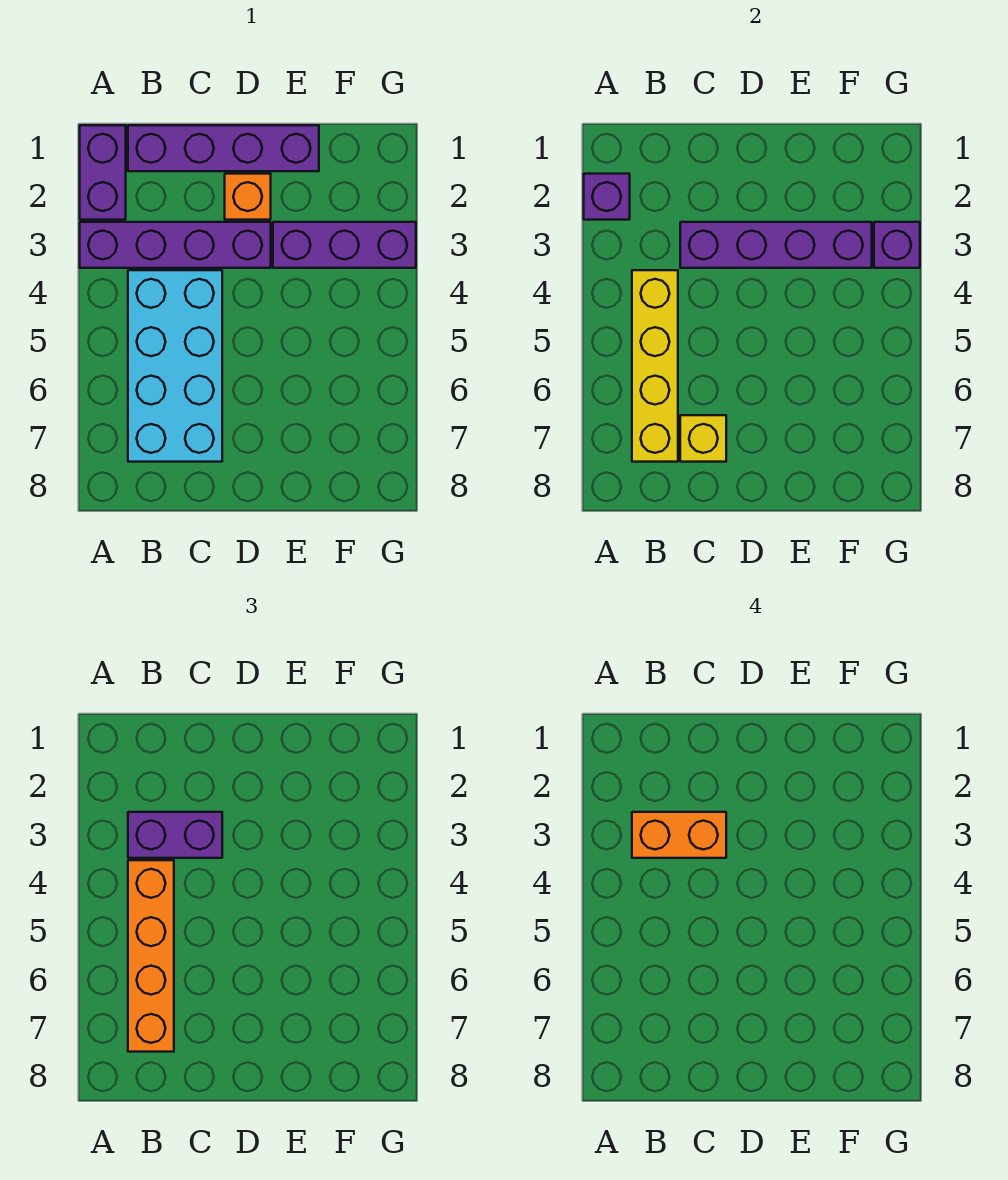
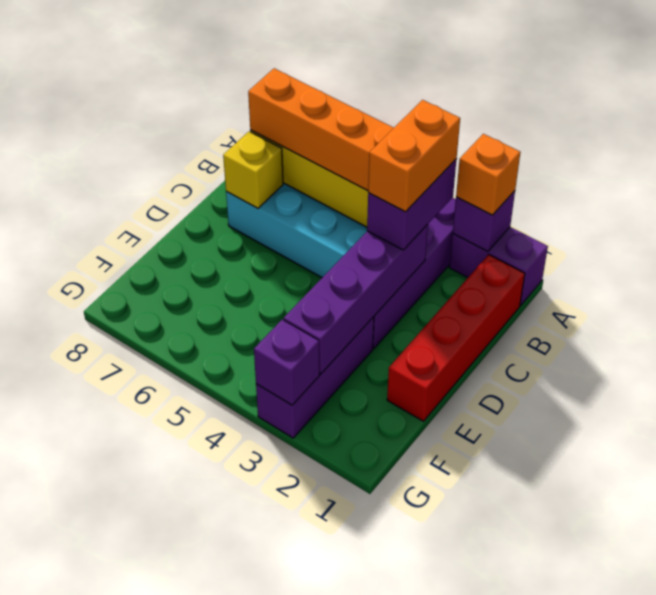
purple brick B1:E1 level 1 -> red brick B1:E1 level 1
orange brick D2 level 1 -> orange brick A2 level 3

